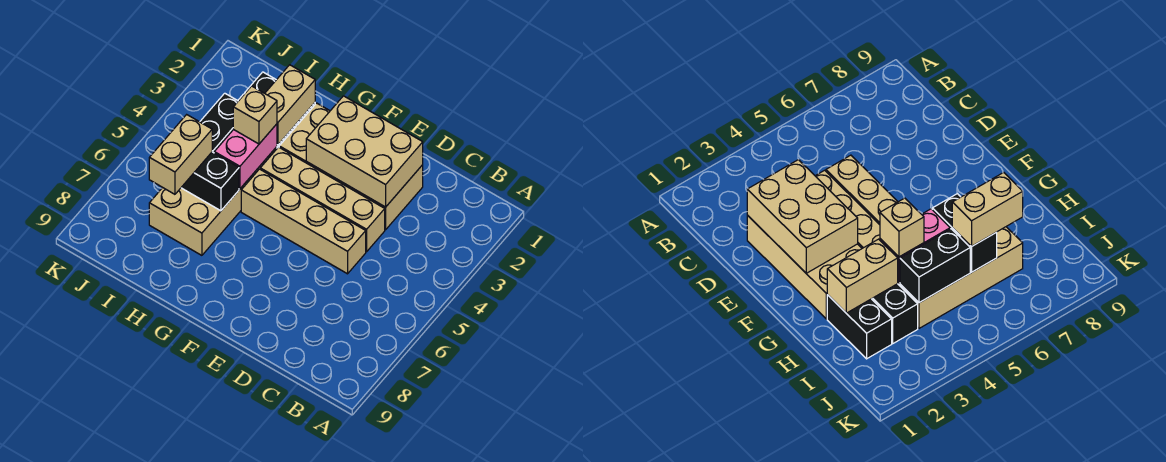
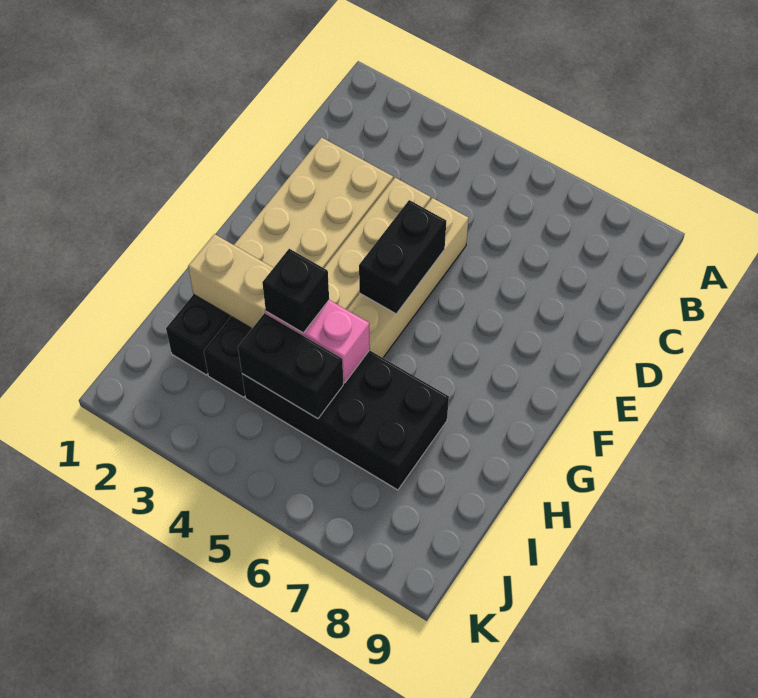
tan brick D2:F3 level 2 -> none
tan brick H4:I7 level 1 -> black brick H4:I7 level 1
tan brick H4 level 3 -> black brick H4 level 3
black brick H6:I6 level 2 -> black brick E5:F5 level 2
tan brick I6:I7 level 3 -> none

